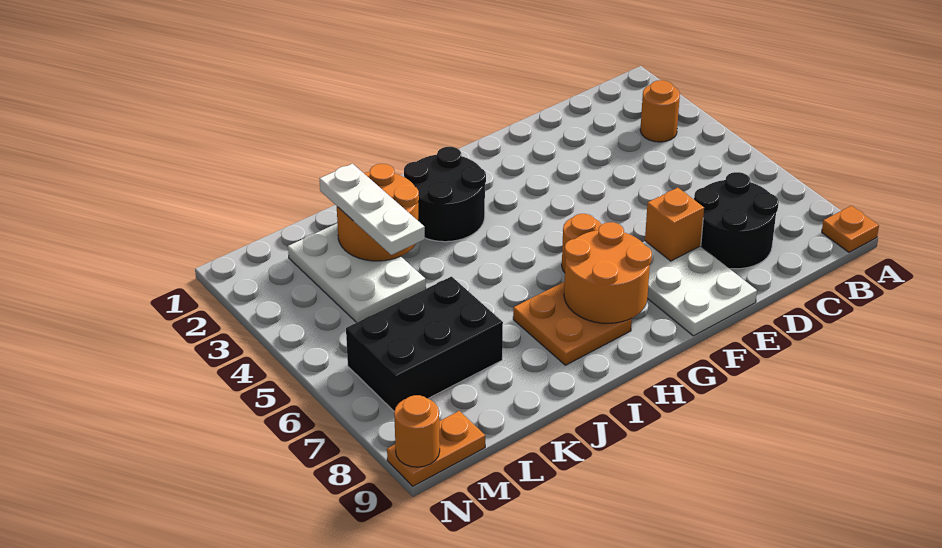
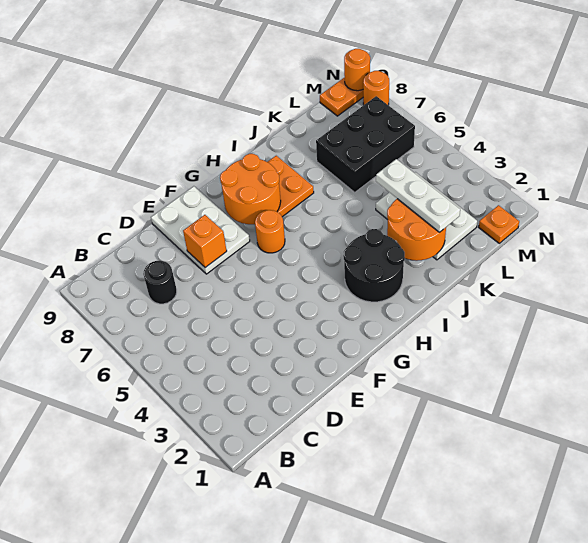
orange plate A9 level 1 -> orange plate M1 level 1
orange round brick B3 level 1 -> orange round brick N8 level 1
black round brick C7:D8 level 1 -> black round brick C7 level 1

